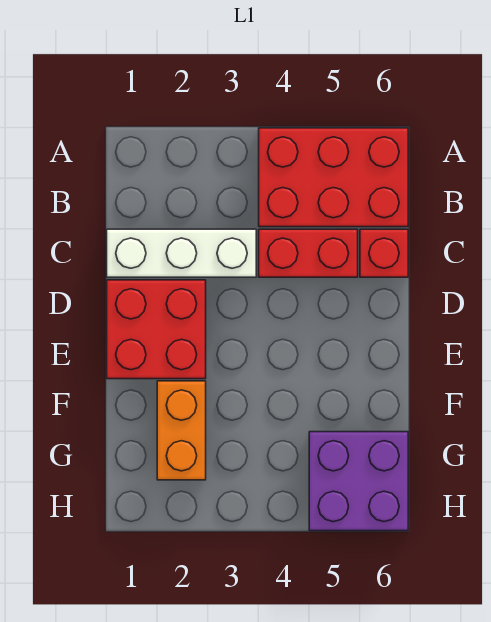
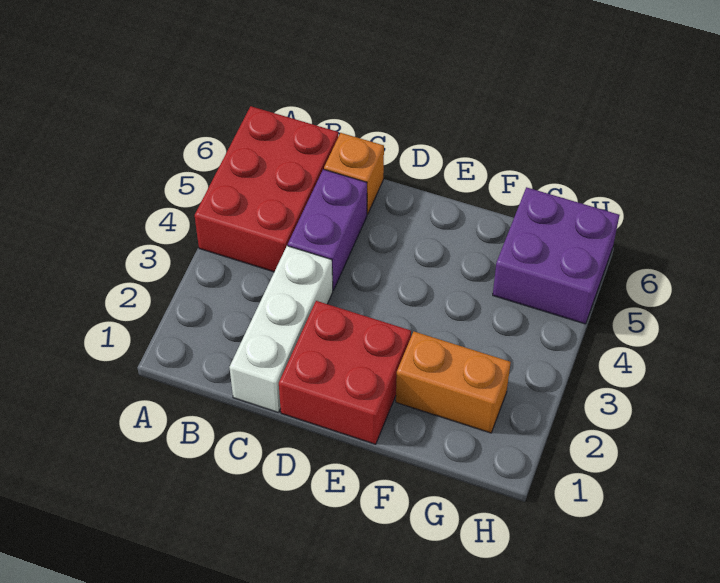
red brick C4:C5 level 1 -> purple brick C4:C5 level 1
red brick C6 level 1 -> orange brick C6 level 1

